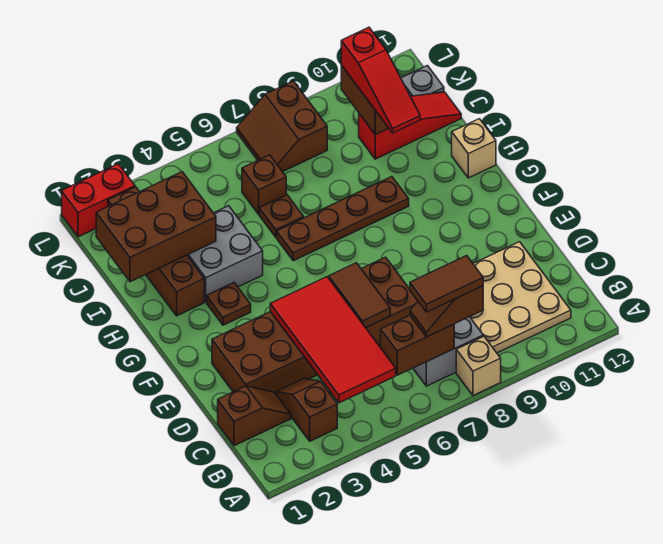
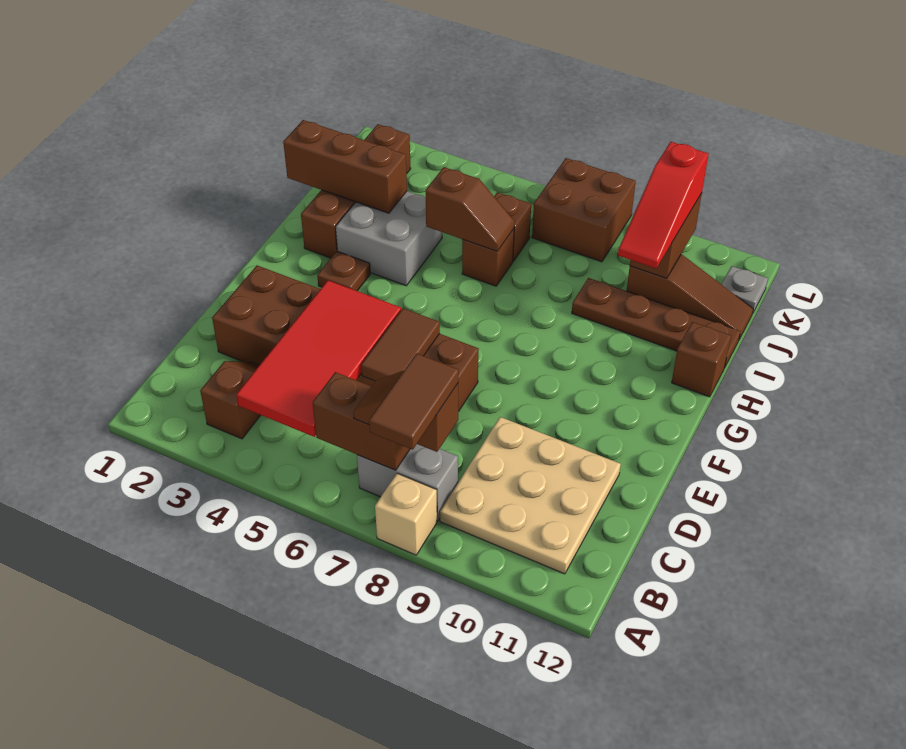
brown tile B7:B8 level 4 -> brown tile A8:B8 level 4
brown slope C1:C2 level 1 top 1 -> brown slope I5:I6 level 2 top 5
brown plate H6:H9 level 1 -> brown plate I9:I12 level 1
tan brick H12 level 1 -> brown brick H12 level 1
brown brick I1:J3 level 2 -> brown brick I1:I3 level 2
brown plate I6 level 1 -> brown brick I6 level 1
red slope J10:J12 level 1 top 10 -> brown slope J10:J12 level 1 top 10
brown slope K7:L8 level 1 top 8 -> brown brick K7:L8 level 1
red brick L1:L2 level 1 -> none

